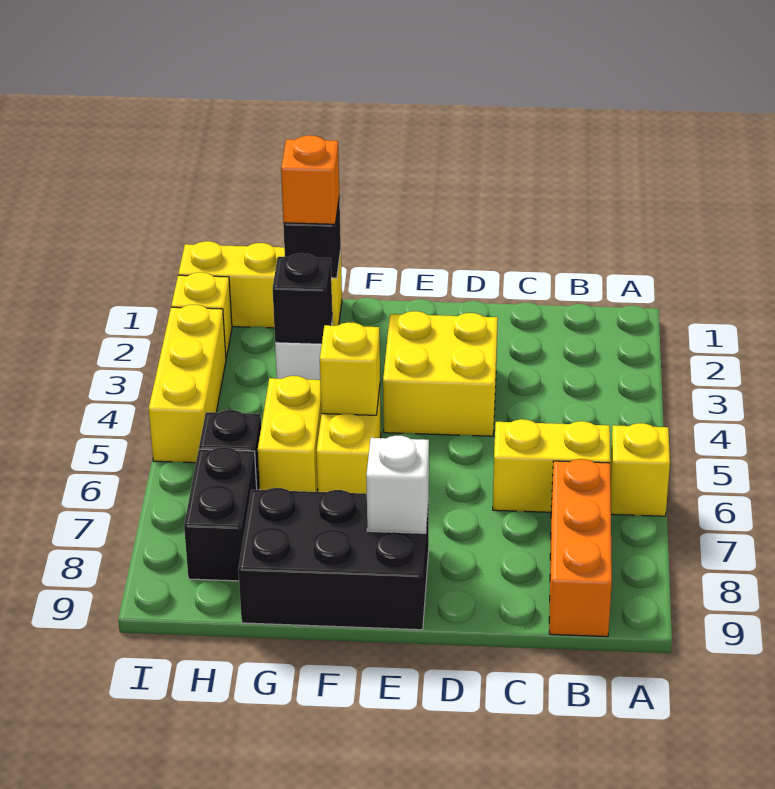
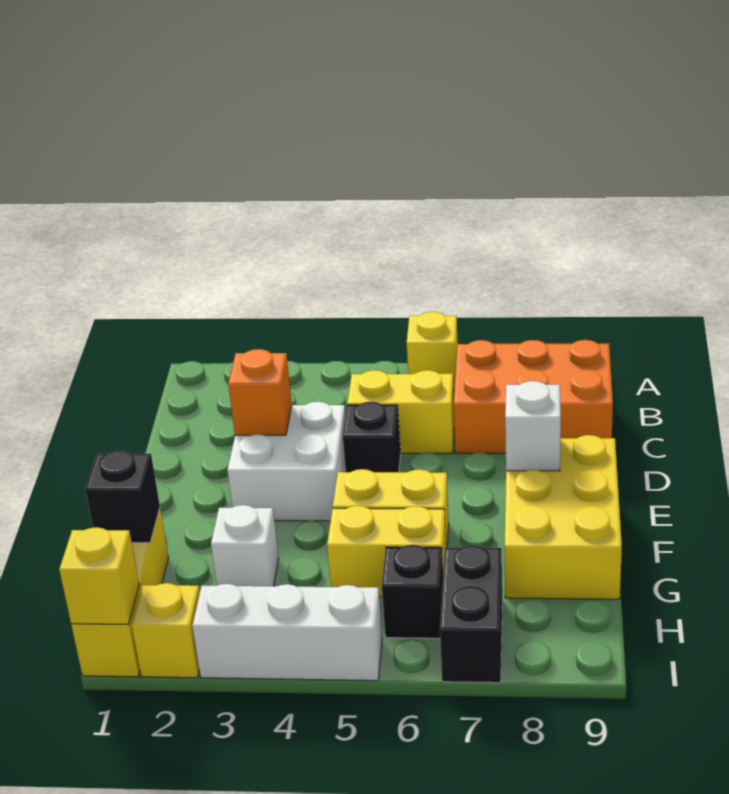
yellow brick B6:C6 level 1 -> yellow brick C5:C6 level 1
orange brick B7:B9 level 1 -> orange brick B7:C9 level 1
yellow brick D3:E4 level 1 -> white brick D3:E4 level 1
black brick E8:G9 level 1 -> yellow brick E8:G9 level 1
yellow brick F5 level 2 -> yellow brick I1 level 2
orange brick G1 level 3 -> orange brick D3 level 2
black brick G3 level 2 -> black brick D5 level 1
black brick H7:H8 level 1 -> black brick H7:I7 level 1
yellow brick I3:I5 level 1 -> white brick I3:I5 level 1

